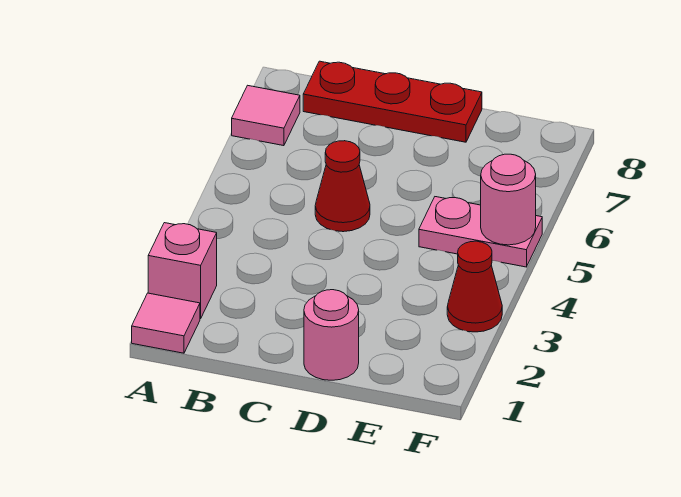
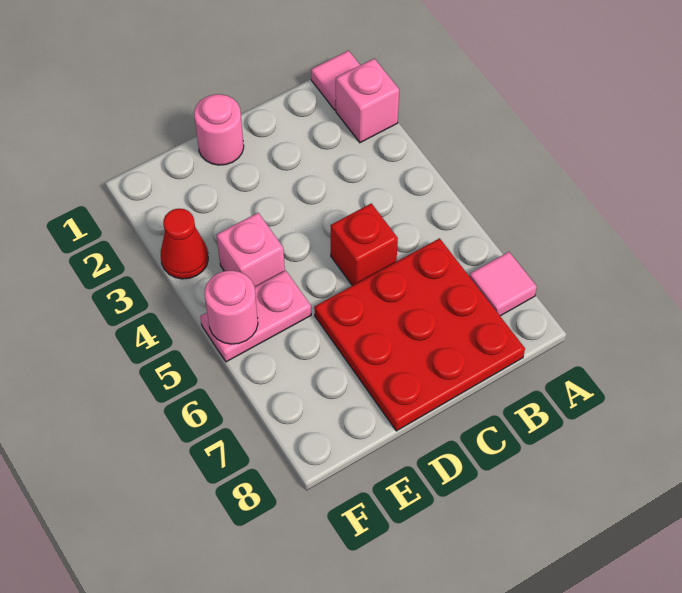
red plate B8:D8 level 1 -> red plate B6:D8 level 1
red cone C5 level 1 -> red brick C5 level 1
none -> pink brick E4 level 1

